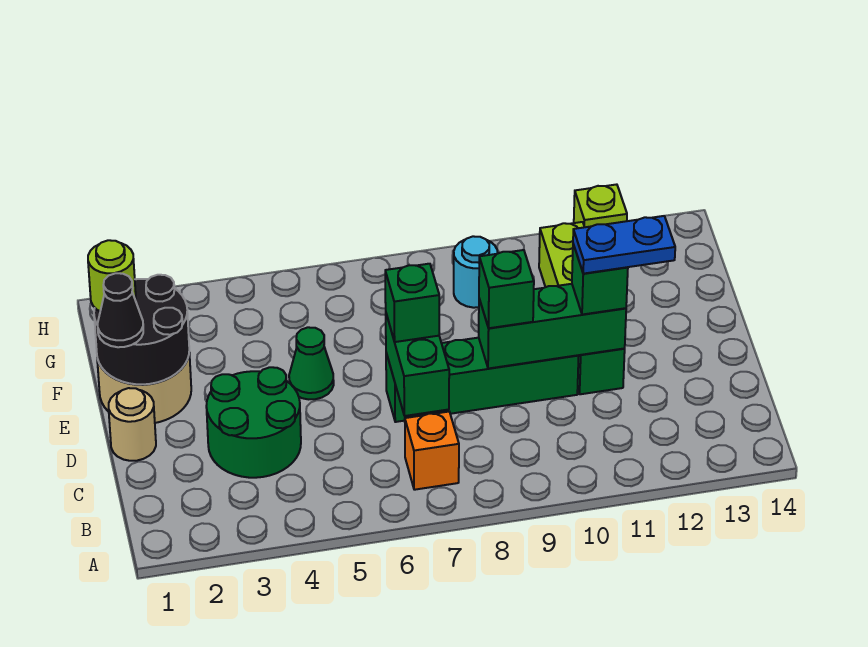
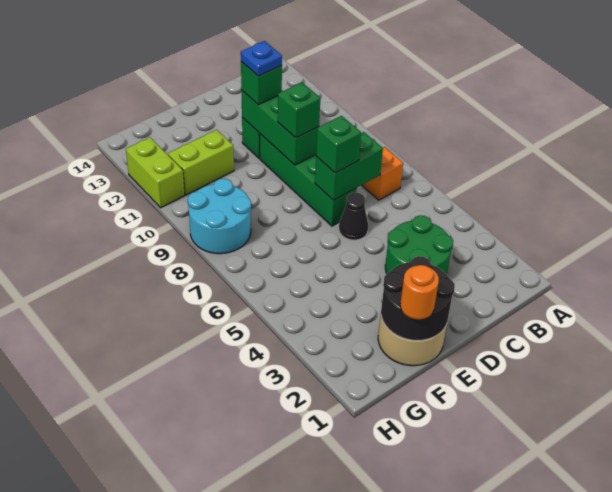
tan round brick D1 level 1 -> none
blue plate D11:D12 level 4 -> blue plate D11 level 4
black cone E1 level 3 -> black cone D6 level 1
green cone E5 level 1 -> none
lime round brick F1 level 3 -> orange round brick F1 level 3
cyan round brick G9 level 1 -> cyan round brick G8:H9 level 1
lime brick H12 level 1 -> lime brick H11:H12 level 1

